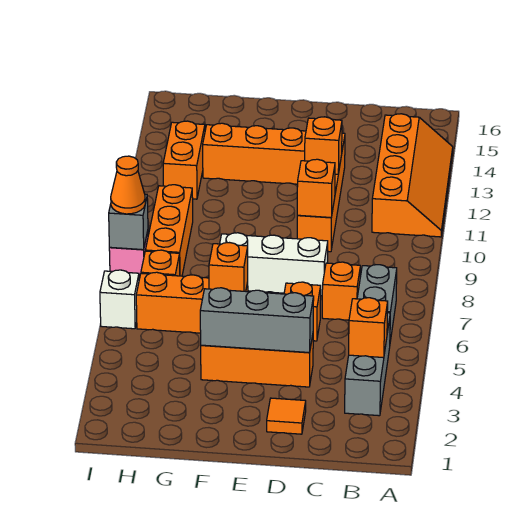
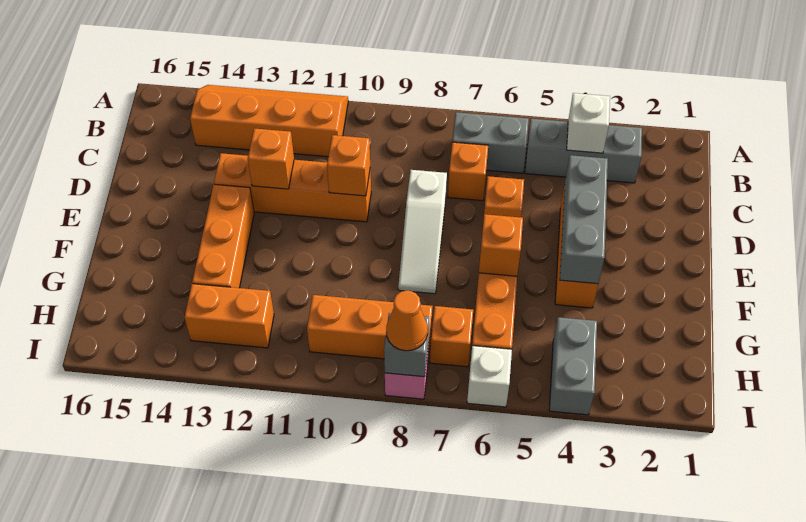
orange brick B4 level 2 -> white brick B4 level 2
orange tile D2 level 1 -> none
white brick D8:F8 level 1 -> white slope D8:F8 level 1 top D
none -> grey brick H4:I4 level 1

